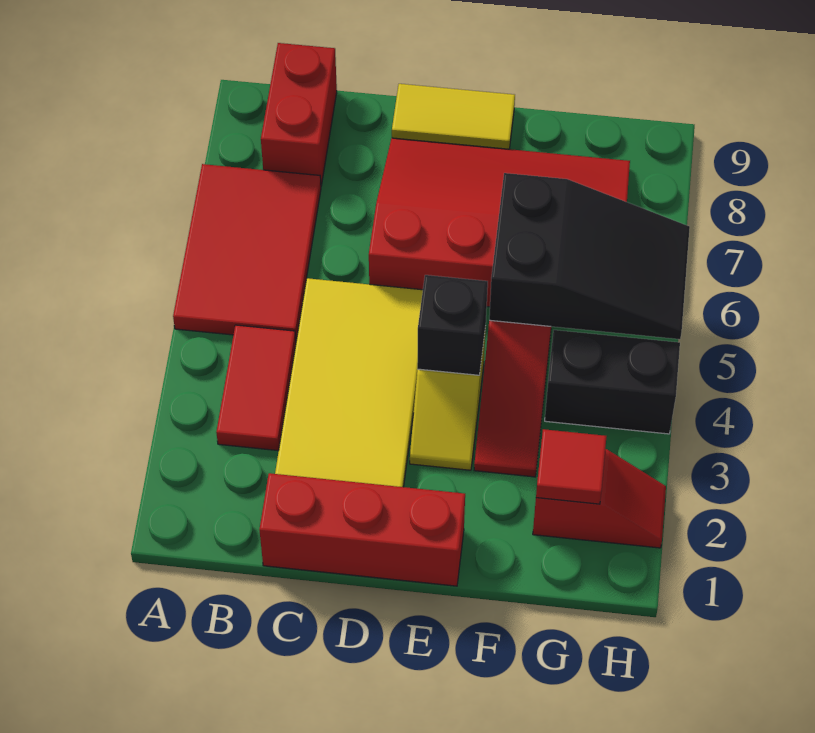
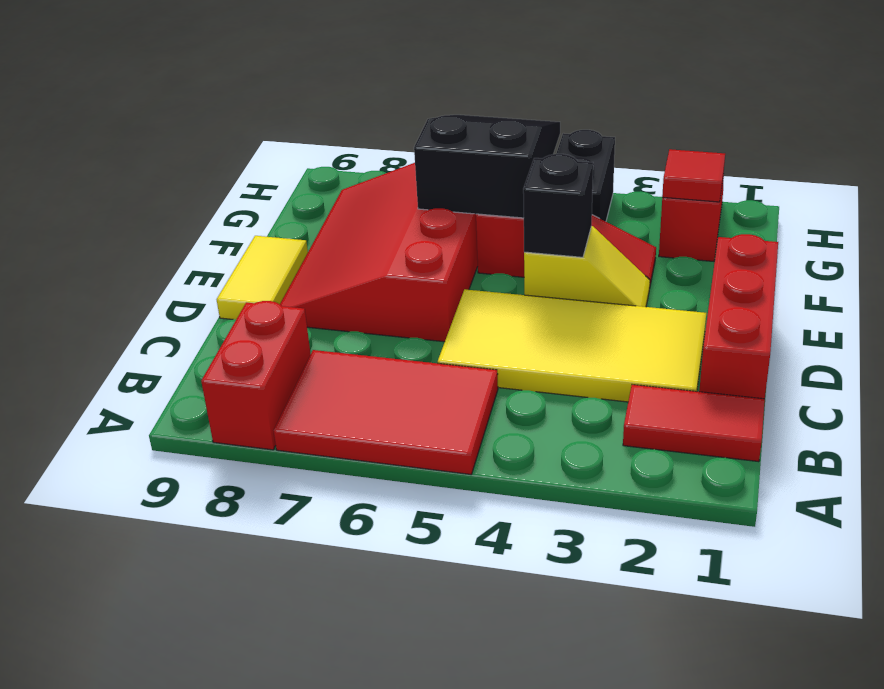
red tile B3:B4 level 1 -> red tile B1:B2 level 1
red brick B8:B9 level 1 -> red brick A8:B8 level 1

